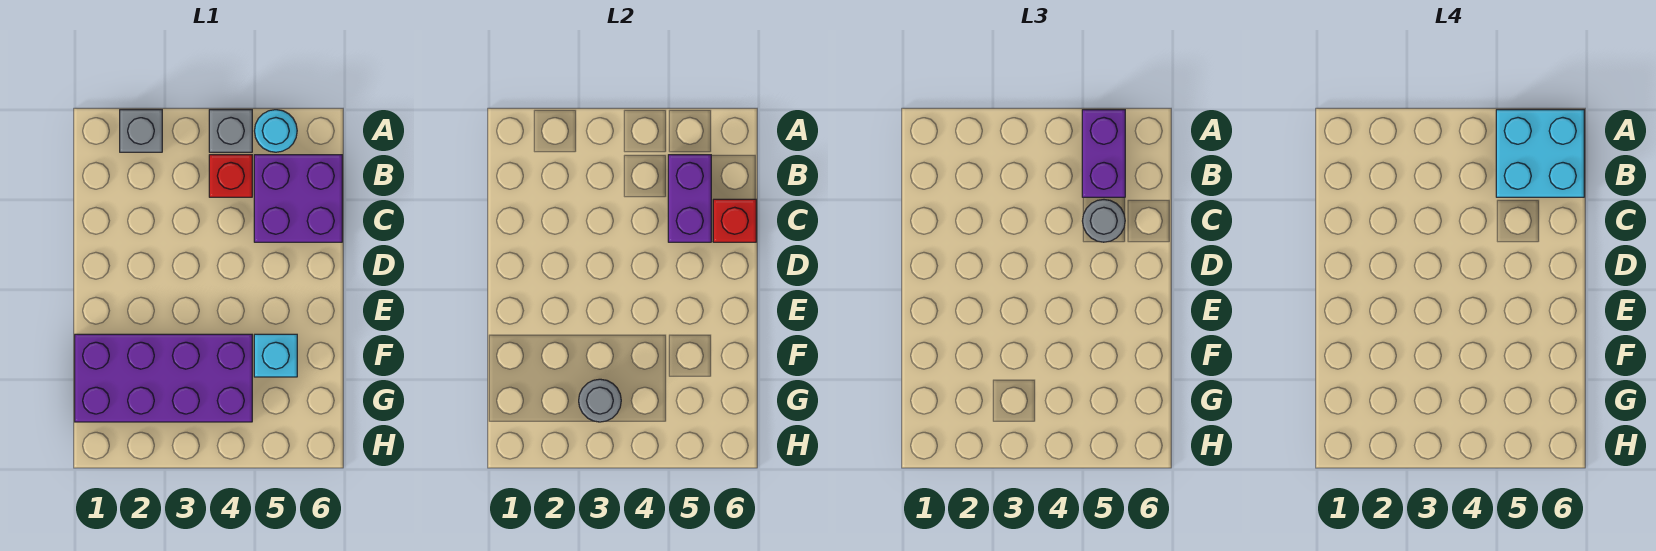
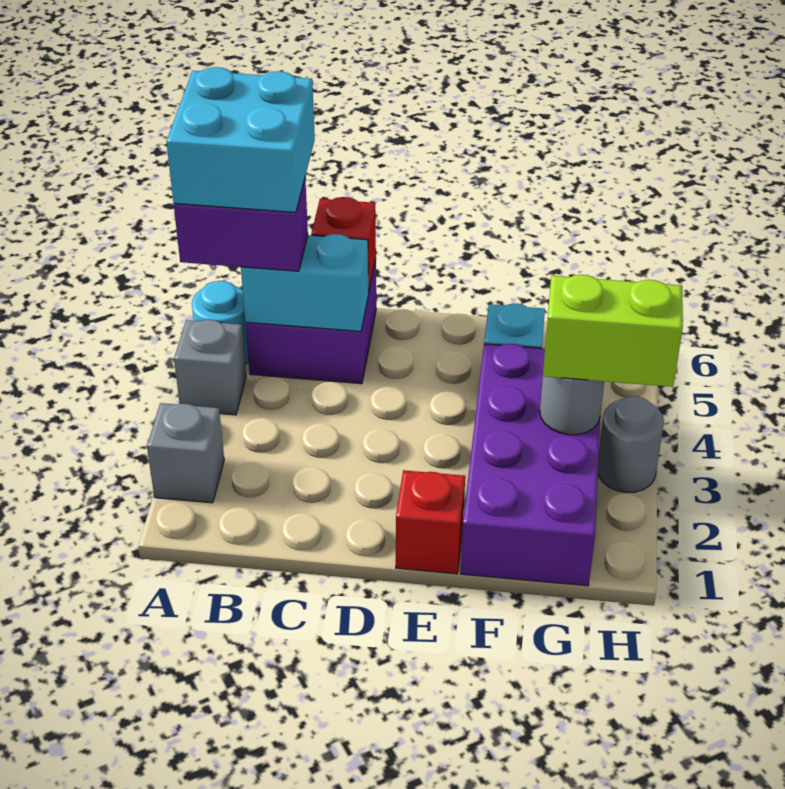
red brick B4 level 1 -> red brick E1 level 1
purple brick B5:C5 level 2 -> cyan brick B5:C5 level 2
grey round brick C5 level 3 -> grey round brick H3 level 1
none -> lime brick G3:H3 level 3

